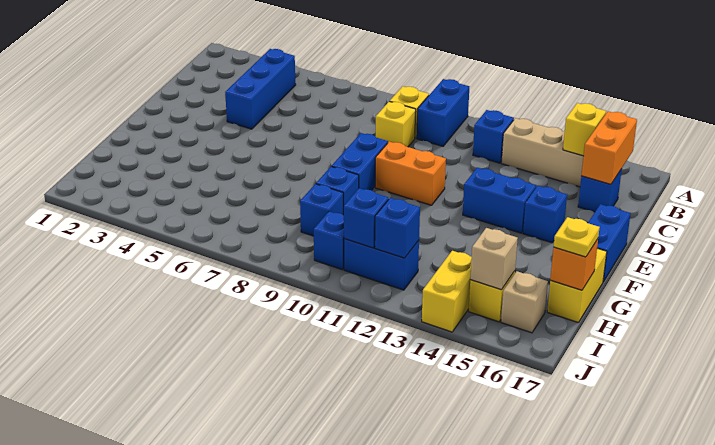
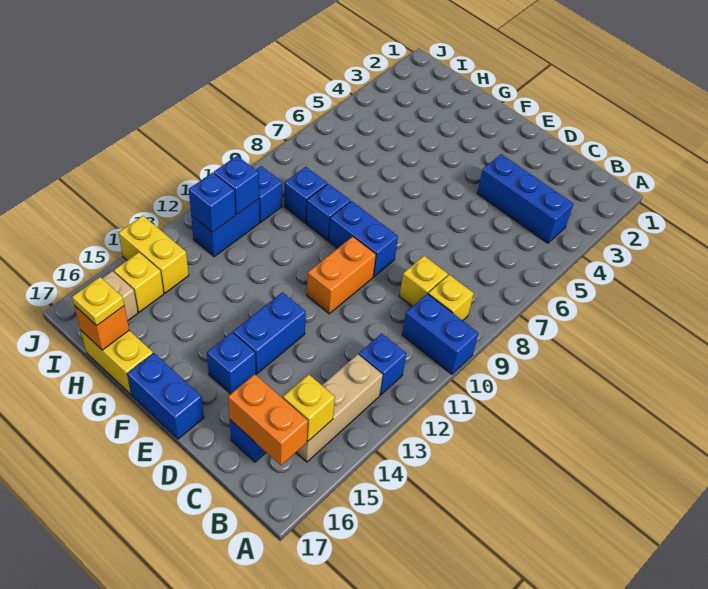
tan brick I15 level 2 -> none

